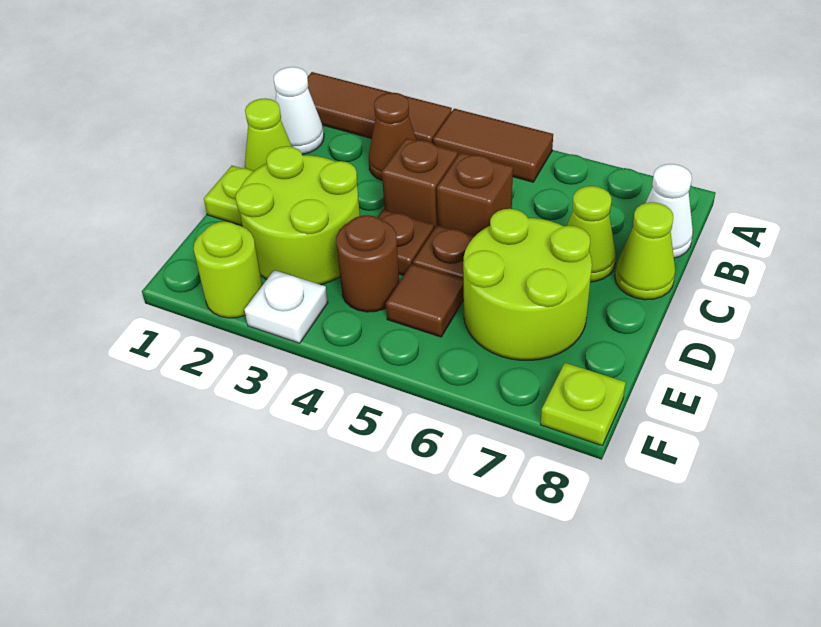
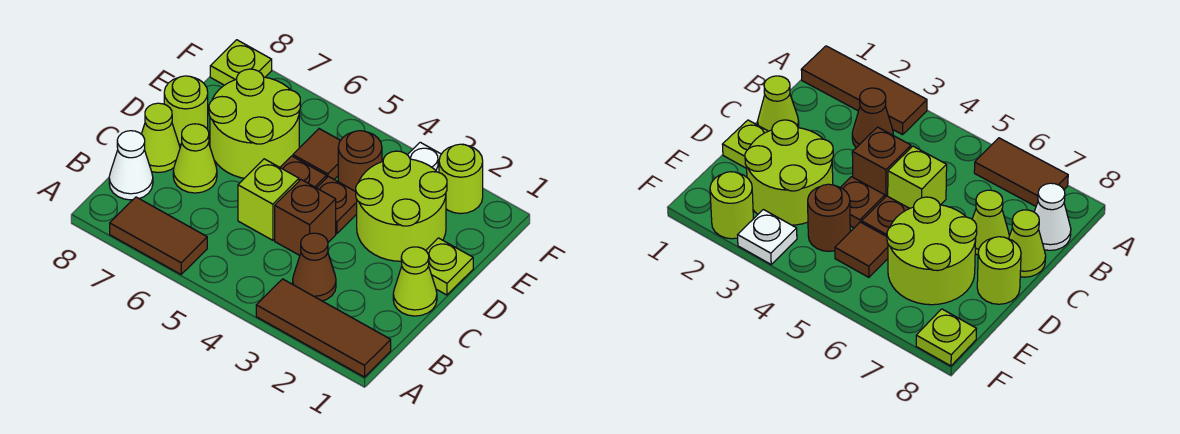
brown tile A4:A5 level 1 -> brown tile A6:A7 level 1
white cone B1 level 1 -> none
brown brick C5 level 1 -> lime brick C5 level 1
none -> lime round brick D8 level 1

